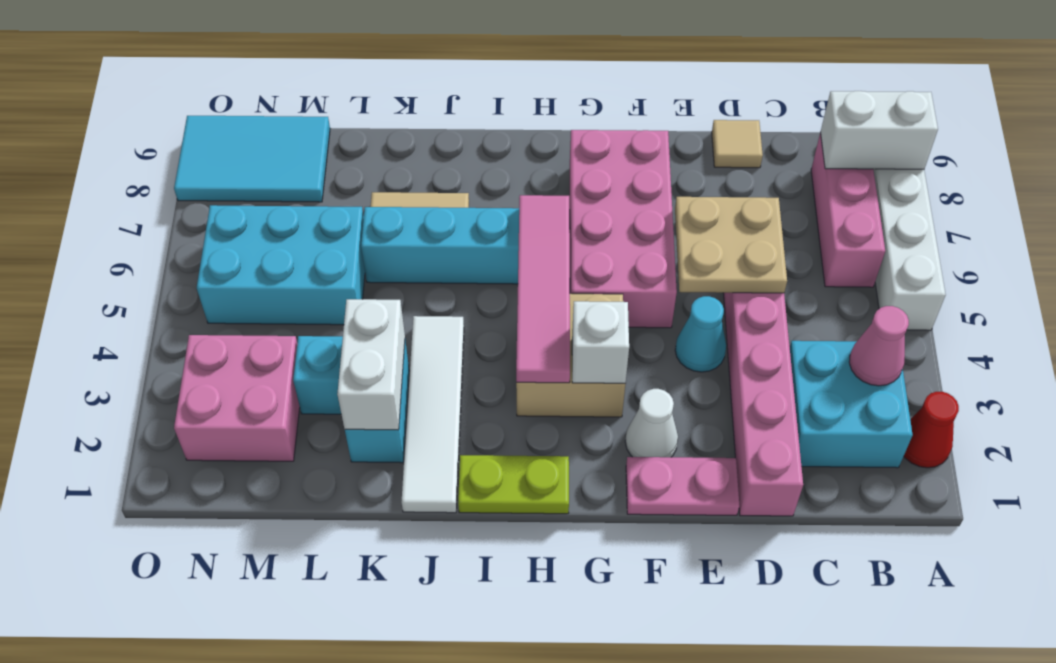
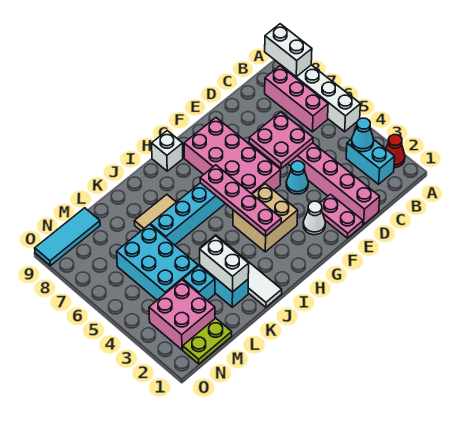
white brick A8:B8 level 2 -> white brick A8:A9 level 2
cyan brick B2:C3 level 1 -> cyan brick B2:B3 level 1
pink cone B3 level 2 -> cyan cone B3 level 2
tan plate D5:E6 level 2 -> pink plate D5:E6 level 2
tan tile D9 level 1 -> none
pink plate E1:F1 level 1 -> pink plate E1:E2 level 1
white brick G3 level 2 -> white brick H9 level 1
lime plate H1:I1 level 1 -> lime plate M1:N1 level 1
pink tile H3:H6 level 2 -> pink plate H3:H6 level 2
cyan brick L5:N6 level 1 -> cyan brick L4:M6 level 1
cyan tile M8:O9 level 1 -> cyan tile M9:O9 level 1

